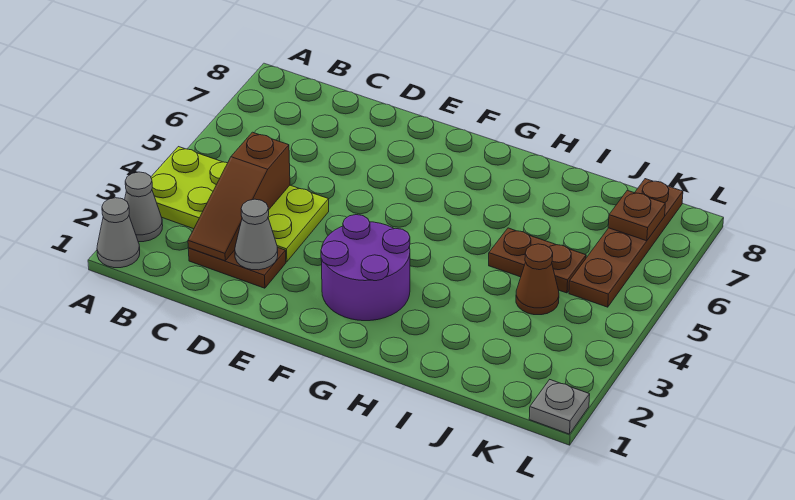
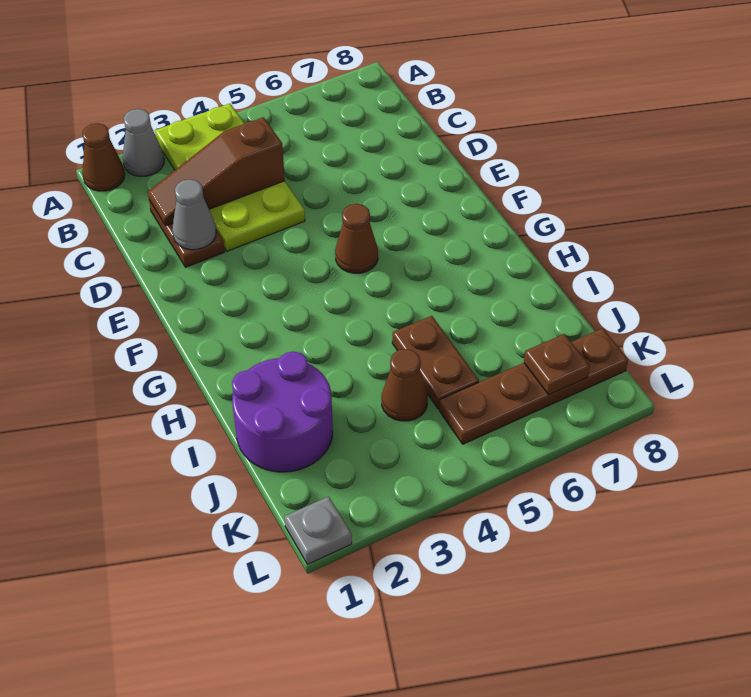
grey cone A1 level 1 -> brown cone A1 level 1
purple round brick F2:G3 level 1 -> purple round brick I1:J2 level 1
none -> brown cone F5 level 1

